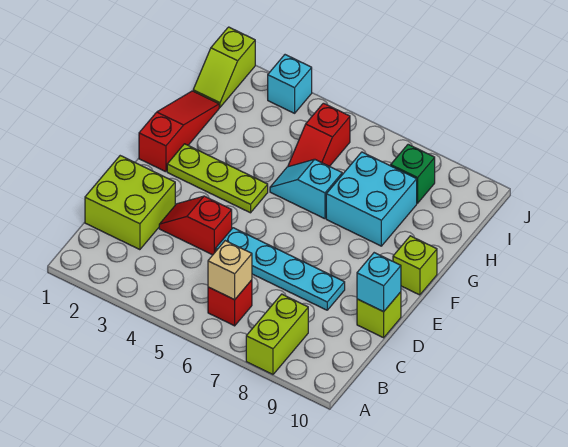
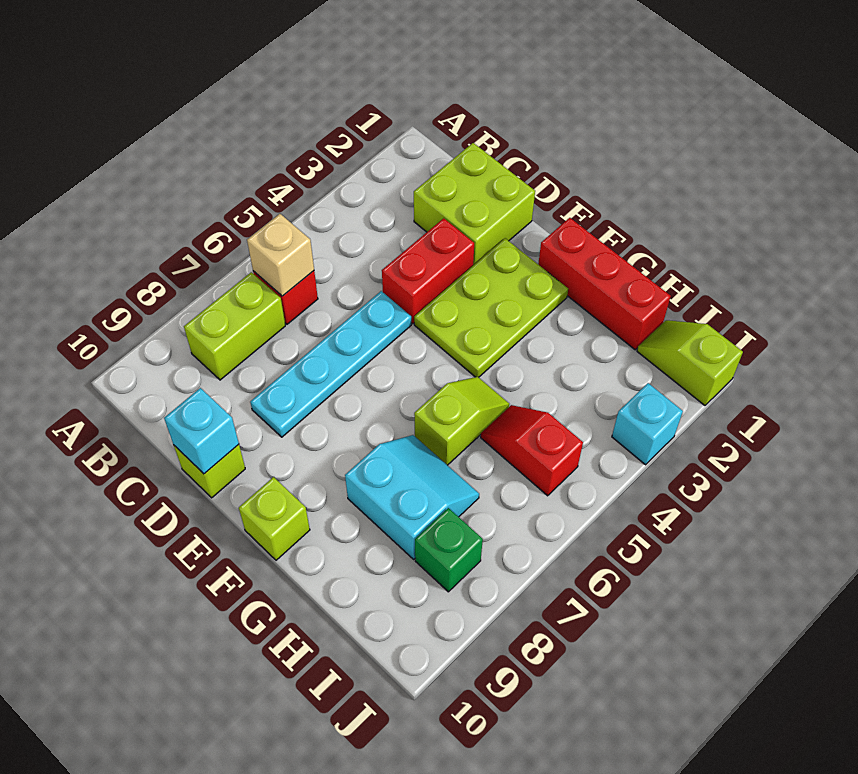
lime brick A8:B8 level 1 -> lime brick B7:B8 level 1
red slope D3:D4 level 1 top 4 -> red brick D3:D4 level 1
red slope F1:H1 level 1 top F -> red brick F1:H1 level 1
lime plate F2:F4 level 1 -> lime plate E2:F4 level 1
cyan slope G5:G6 level 1 top 6 -> lime slope G5:G6 level 1 top 6
cyan brick G7:H8 level 1 -> cyan slope G7:H8 level 1 top 8

